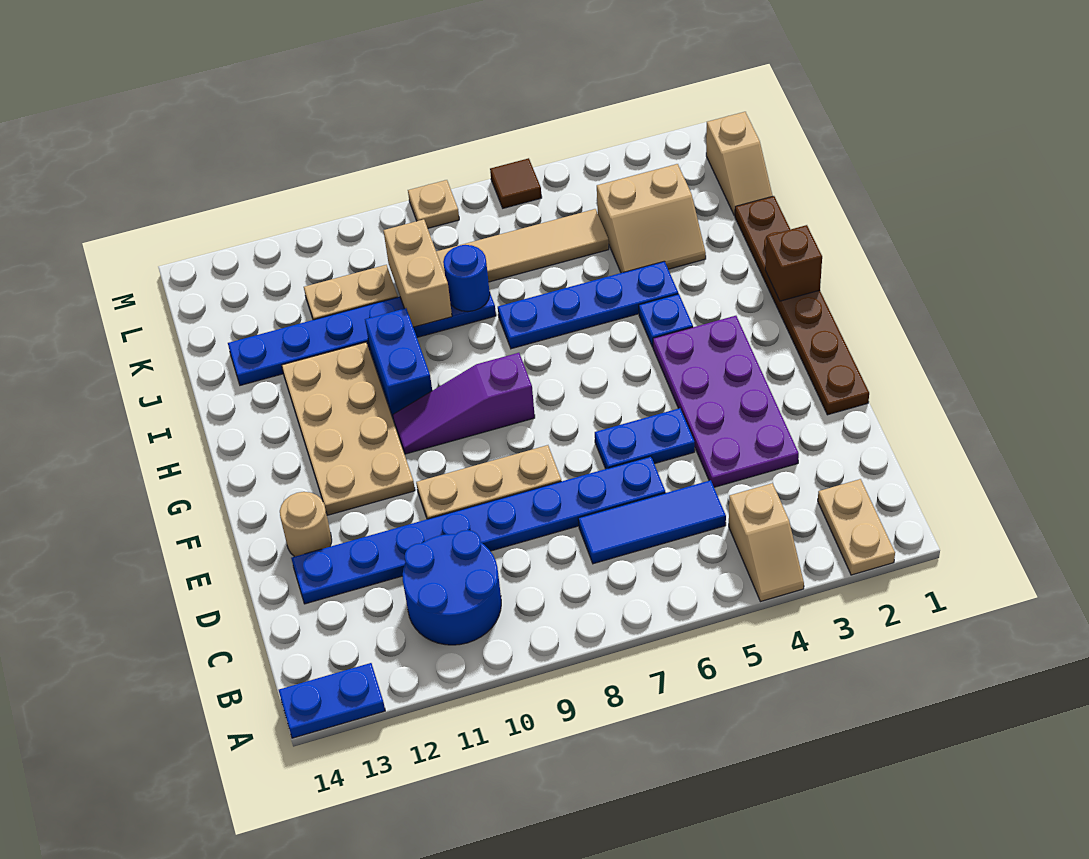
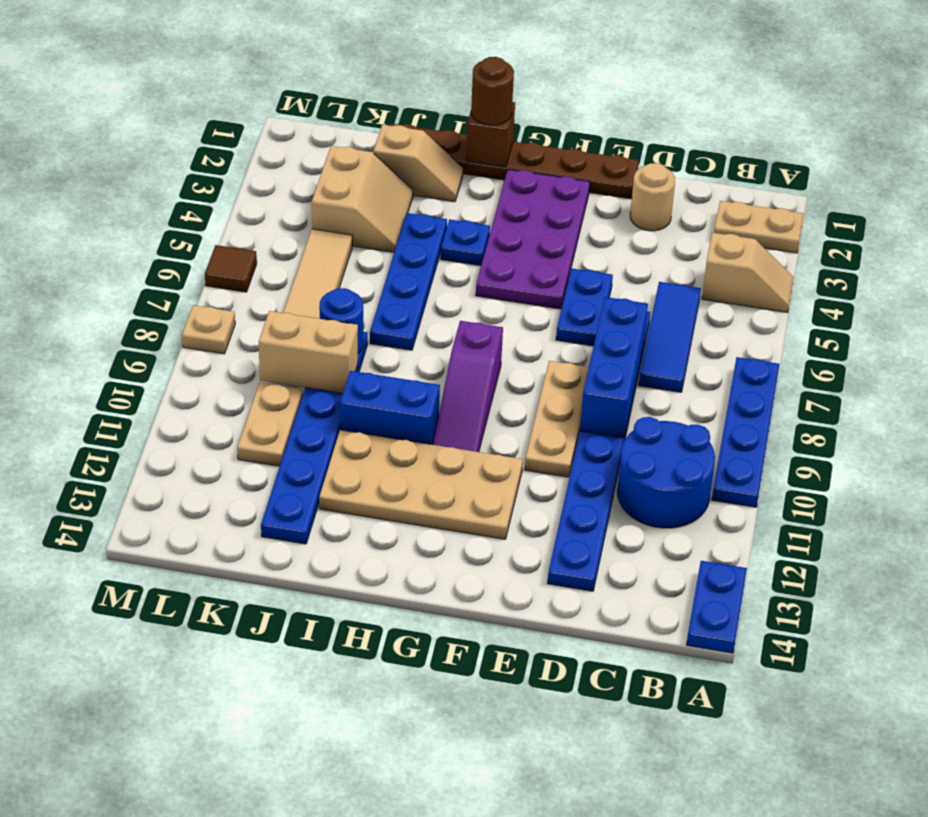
none -> blue plate A7:A10 level 1
purple plate D3:G4 level 1 -> purple plate F2:G5 level 1
none -> blue brick D7:D9 level 2
tan round brick E13 level 1 -> tan round brick D2 level 1
none -> brown round brick H1 level 3
tan slope K1:L1 level 1 top L -> tan slope I2:J2 level 1 top J

